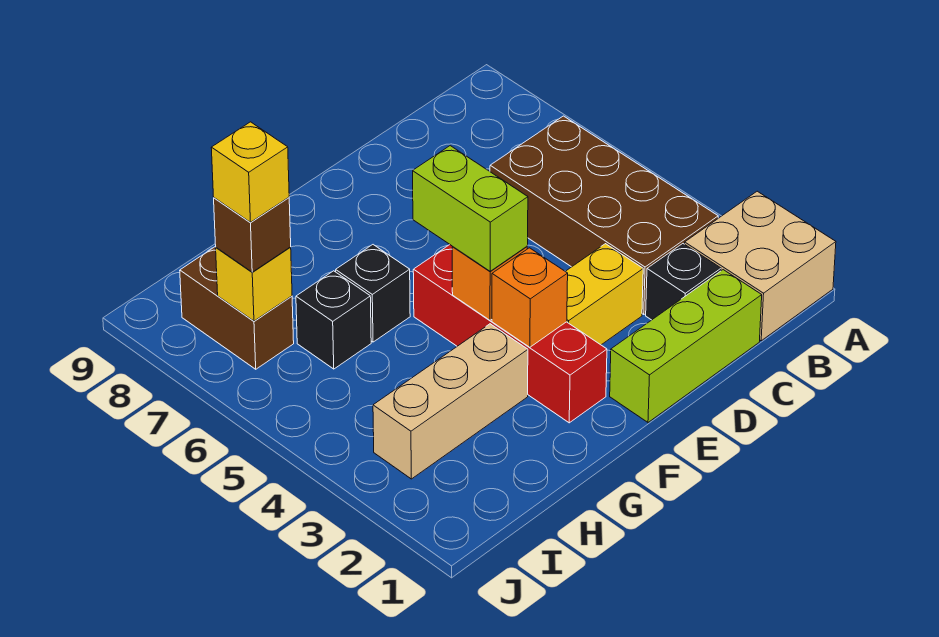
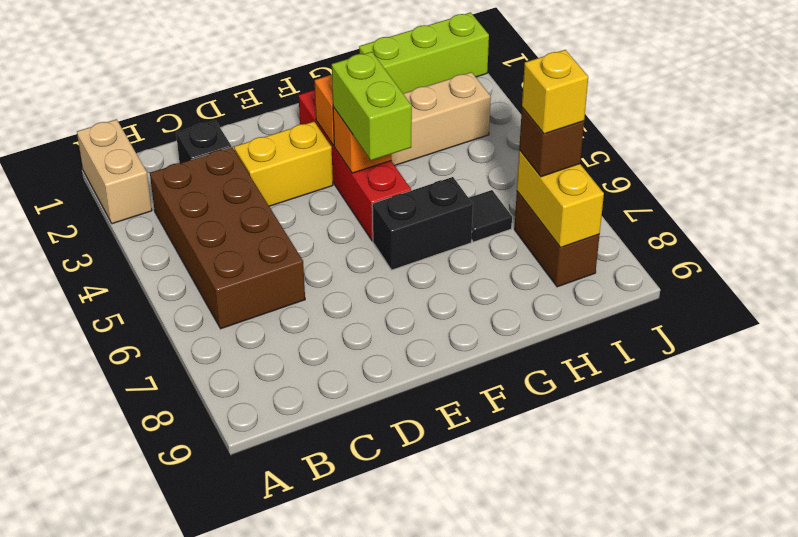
tan brick A1:B2 level 1 -> tan brick A1:A2 level 1
lime brick C1:E1 level 1 -> lime brick H1:J1 level 1
black brick G6 level 1 -> black brick F6:G6 level 1
black brick H6 level 1 -> black tile H6 level 1
yellow brick I7 level 2 -> yellow brick I7:I8 level 2

